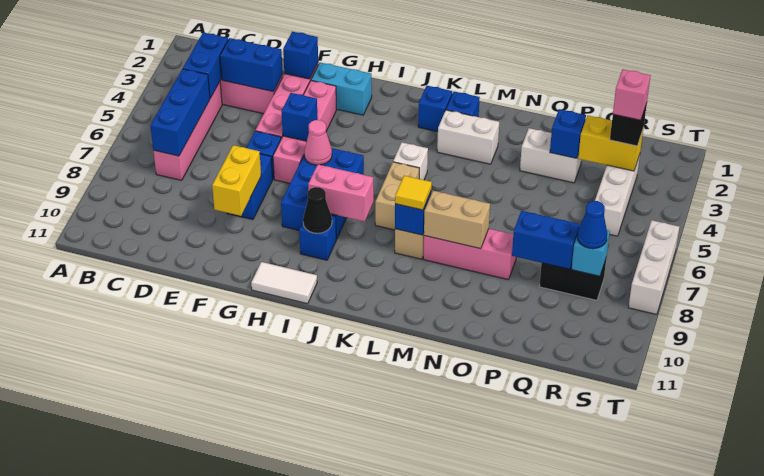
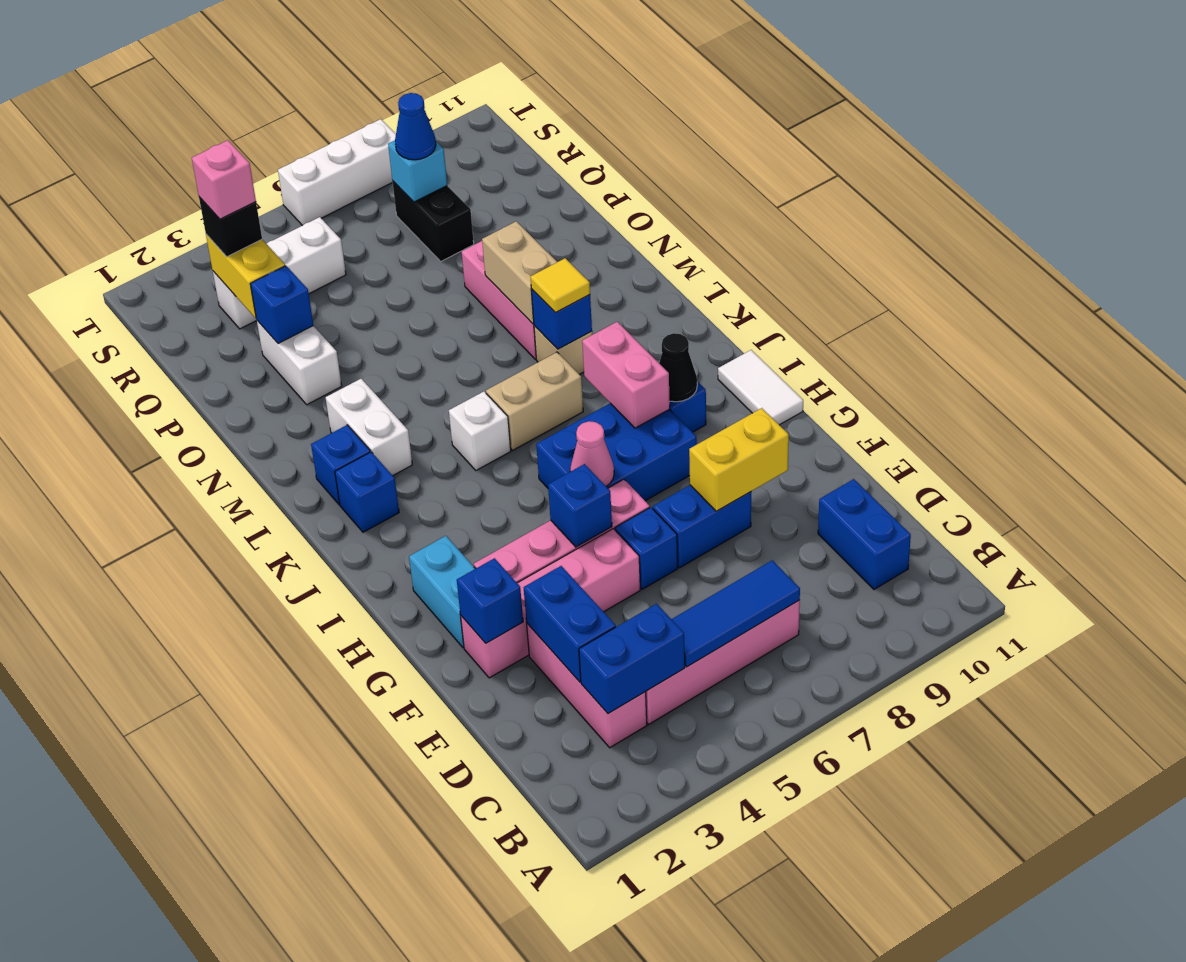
blue brick C5:C7 level 2 -> blue tile C5:C7 level 2
blue brick P8:Q8 level 2 -> blue brick C10:D10 level 1

